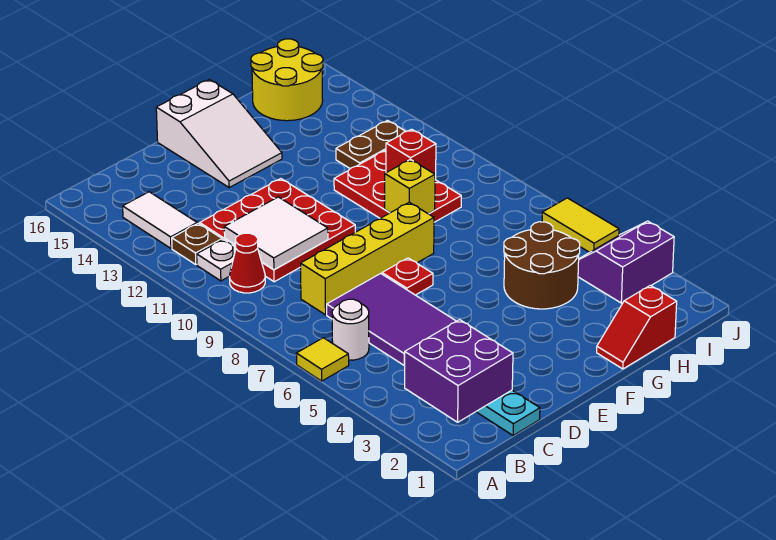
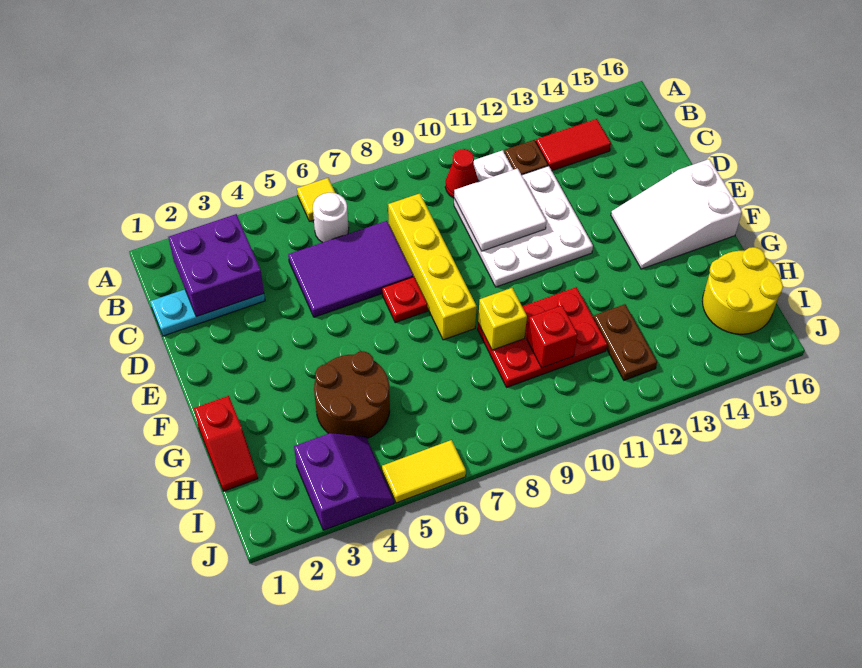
white tile B13:B14 level 1 -> red tile B13:B14 level 1
red plate C10:E12 level 1 -> white plate C10:E12 level 1
red slope G1:H1 level 1 top H -> red slope G1:H1 level 1 top G

